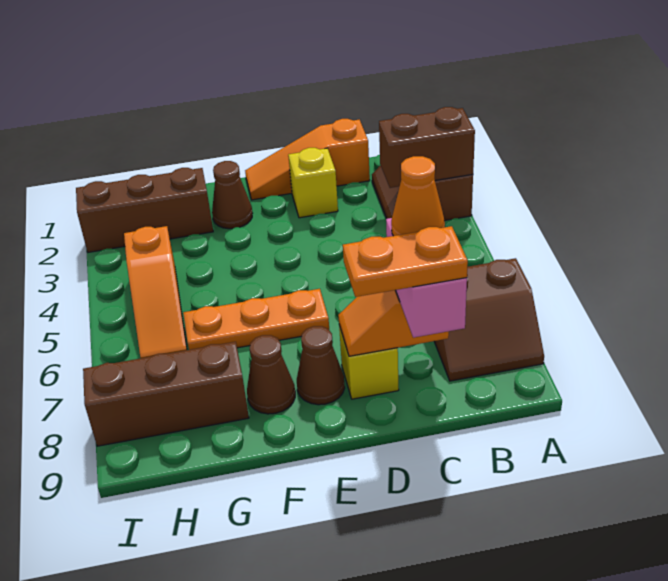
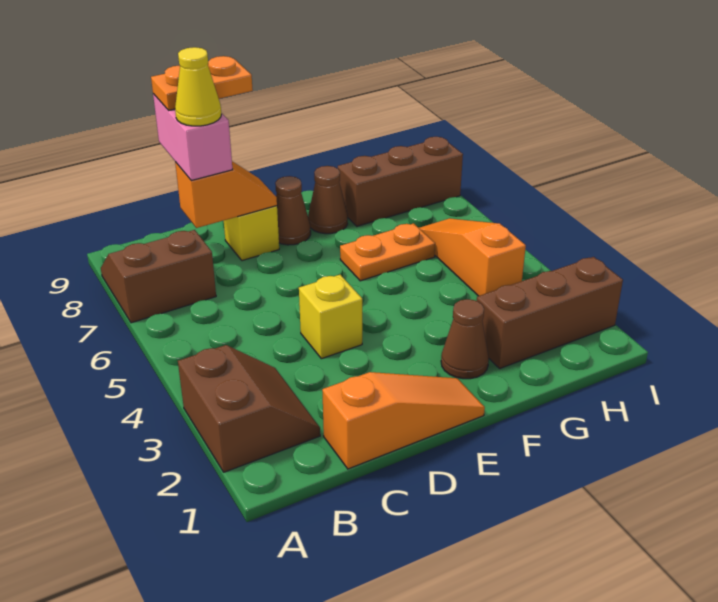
brown brick A3:B3 level 2 -> none
orange cone C8 level 4 -> yellow cone C8 level 4
yellow brick D2 level 1 -> yellow brick D4 level 1
orange plate E6:G6 level 1 -> orange plate F6:G6 level 1

